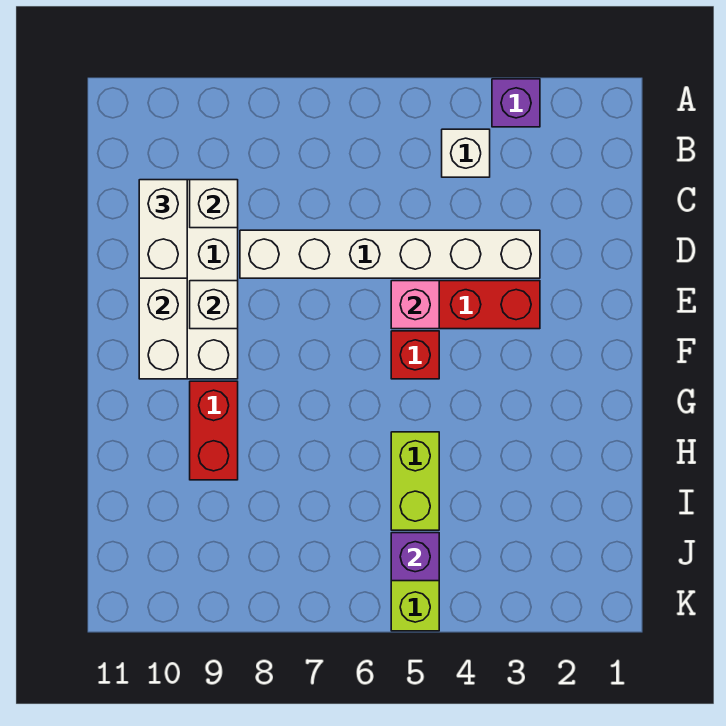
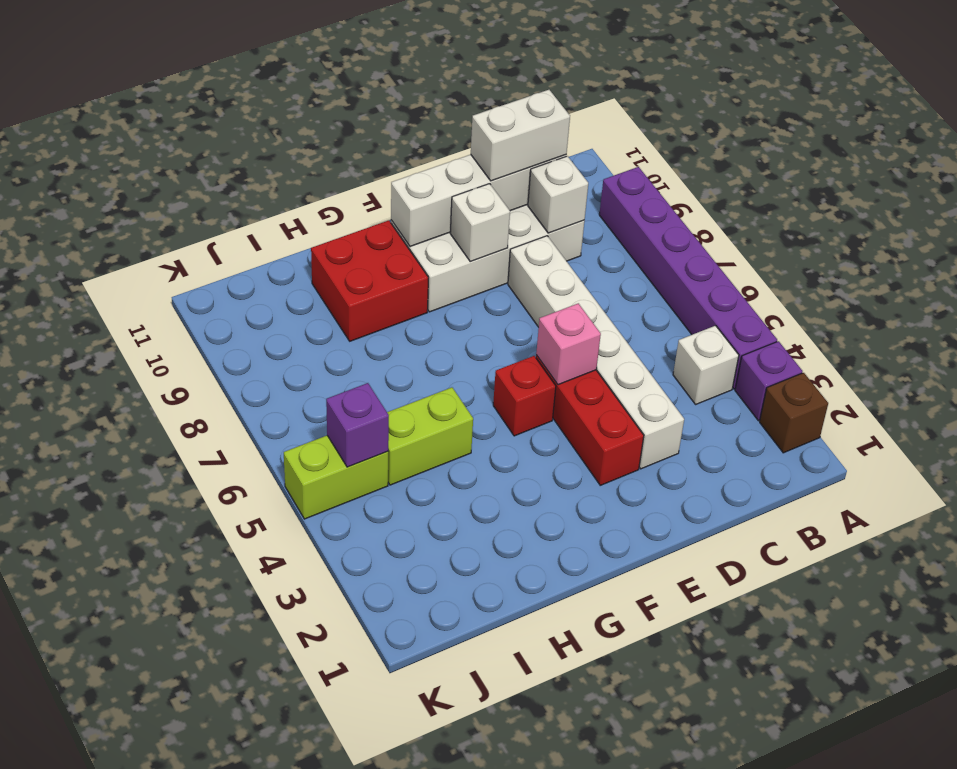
none -> brown brick A2 level 1
none -> purple brick A4:A9 level 1
red brick G9:H9 level 1 -> red brick G9:H10 level 1

